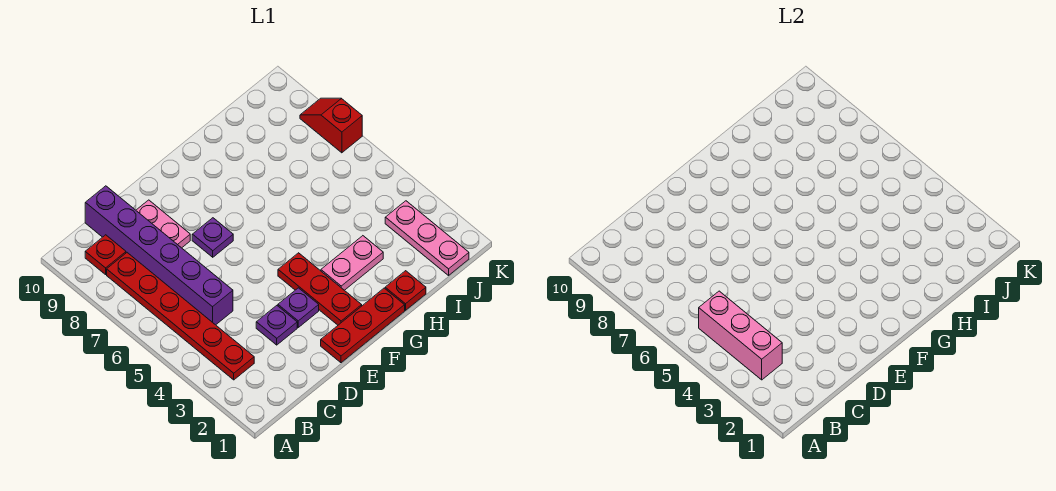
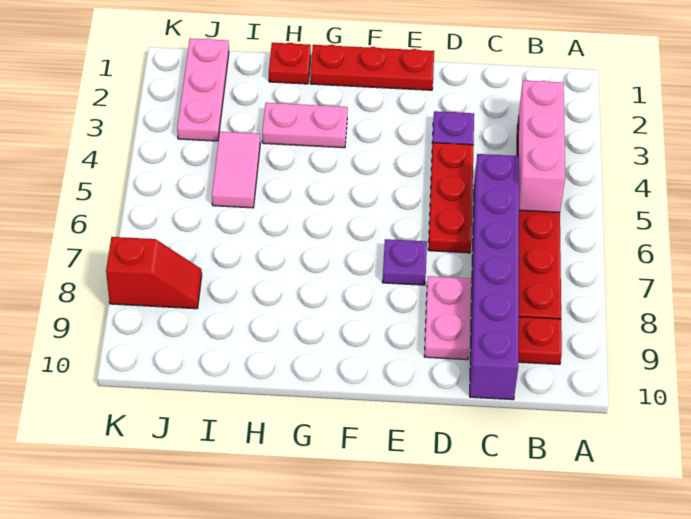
purple plate E3 level 1 -> none
red plate F2:F4 level 1 -> red plate D4:D6 level 1
none -> pink tile I4:I5 level 1
red slope K7:K8 level 1 top 7 -> red slope J8:K8 level 1 top K

